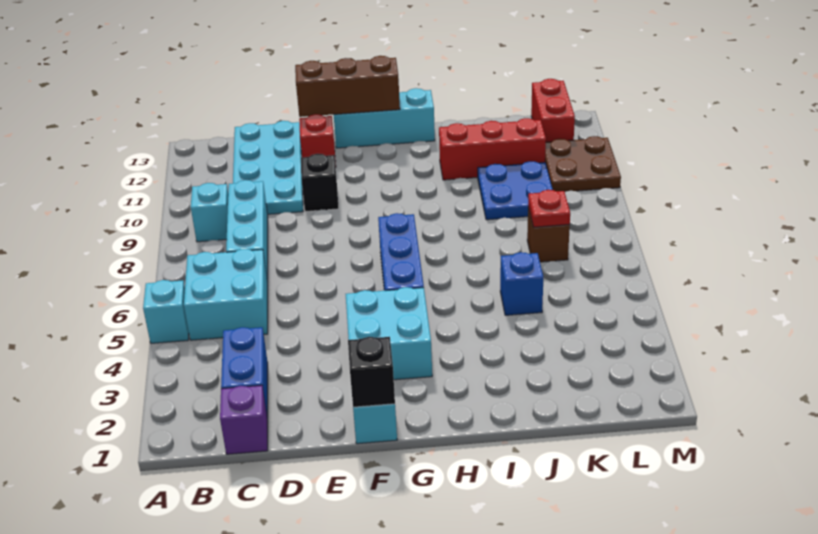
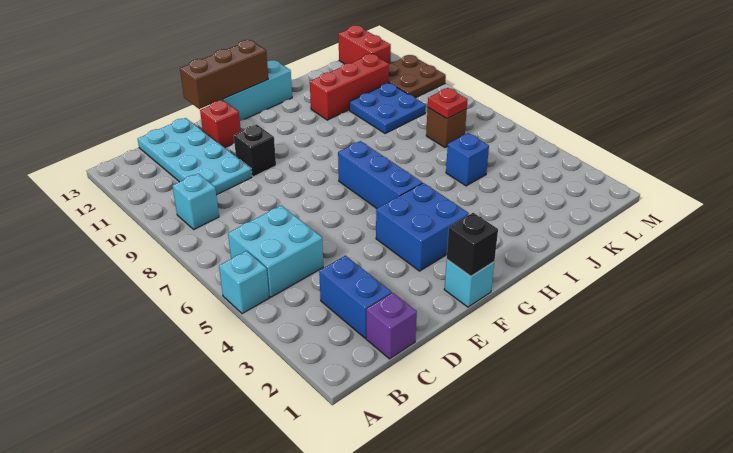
cyan brick C7:C9 level 1 -> none
cyan brick F3:G4 level 1 -> blue brick F3:G4 level 1

